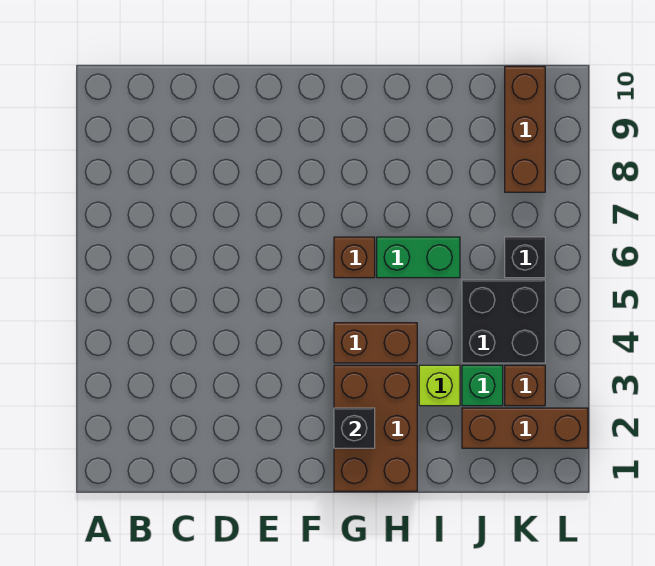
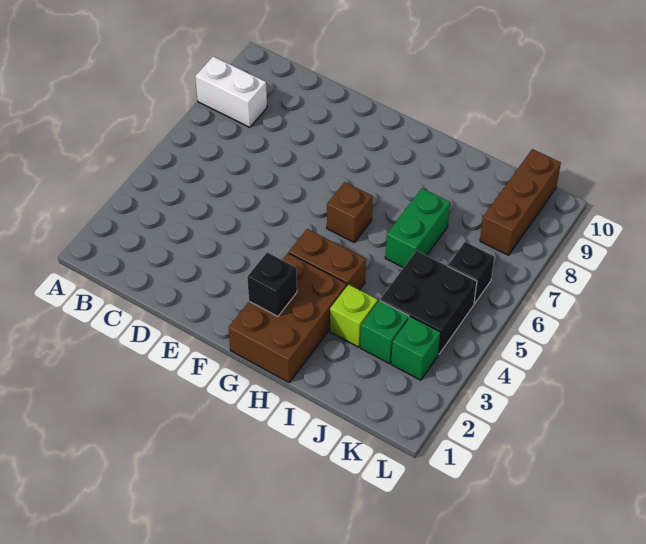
none -> white brick A8:B8 level 1
green brick H6:I6 level 1 -> green brick I6:I7 level 1
brown brick J2:L2 level 1 -> none
brown brick K3 level 1 -> green brick K3 level 1

